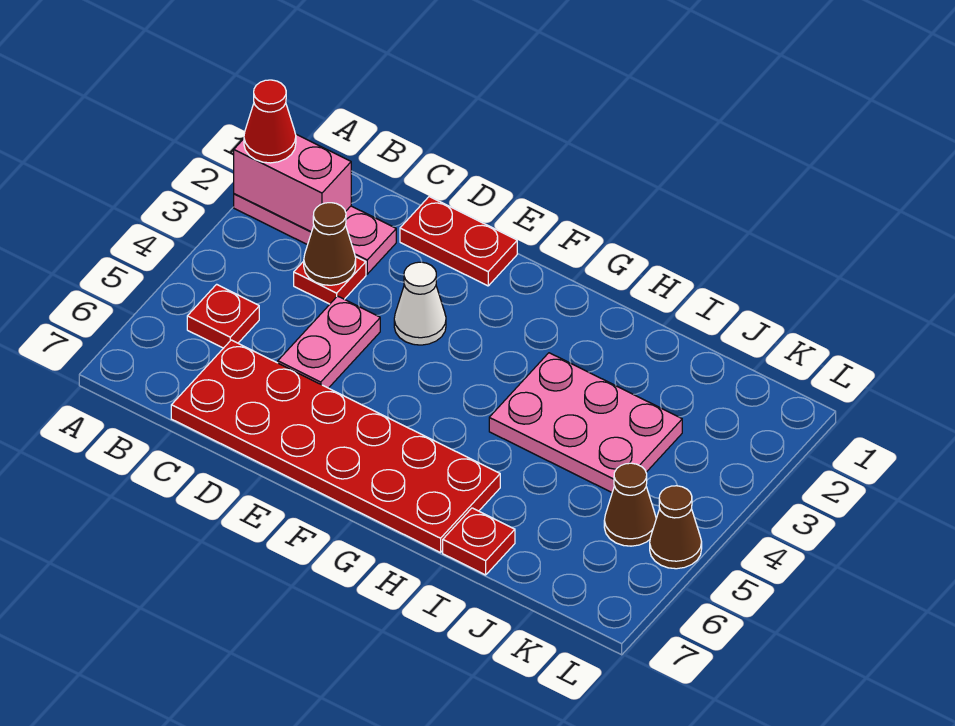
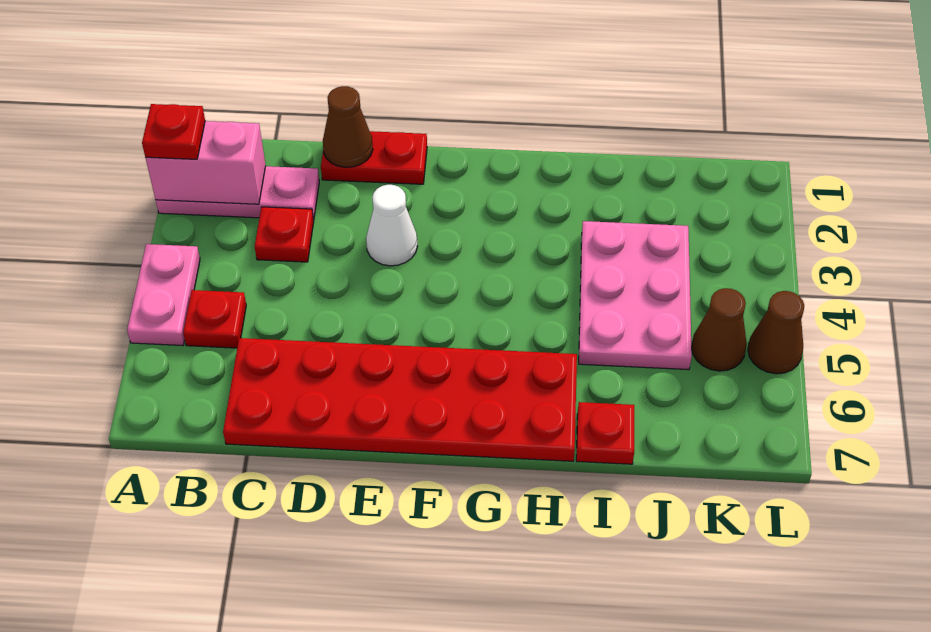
red cone A2 level 3 -> red plate A2 level 3
brown cone C3 level 2 -> brown cone D1 level 2
pink plate D4:D5 level 1 -> pink plate A4:A5 level 1
pink plate H3:J4 level 1 -> pink plate I3:J5 level 1

